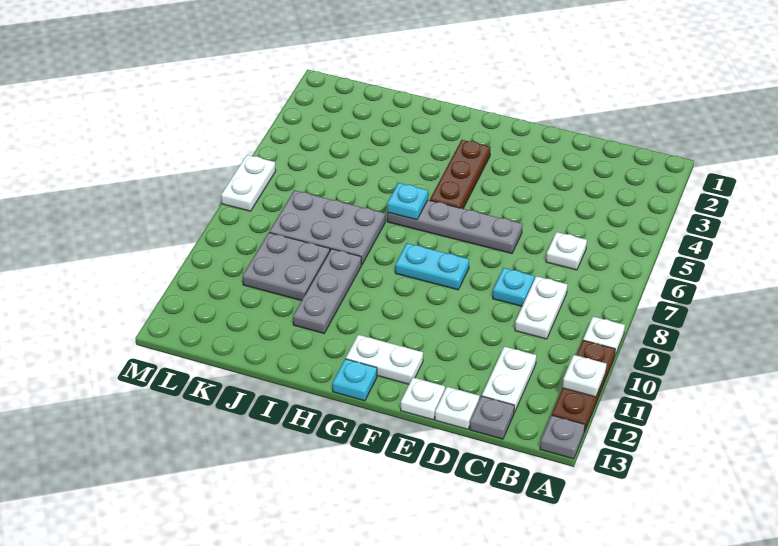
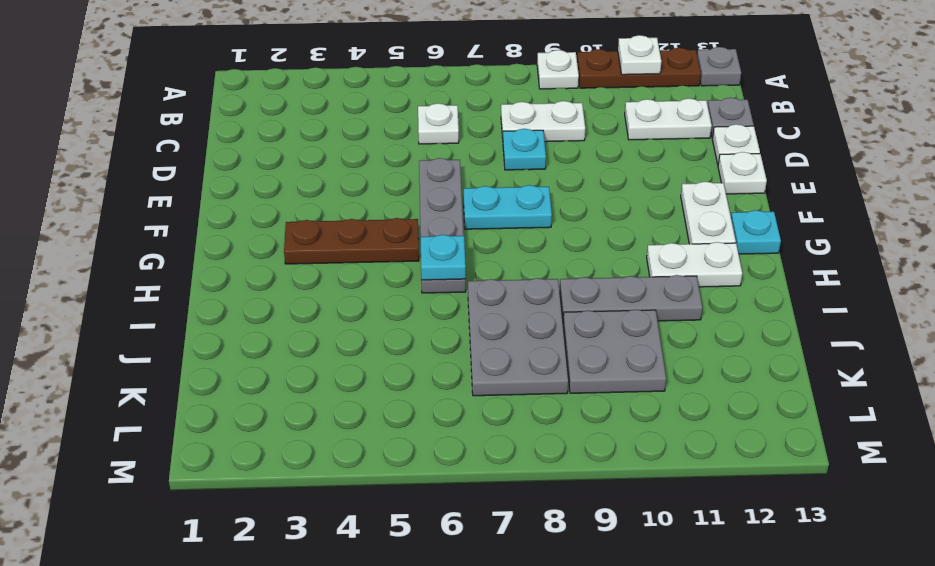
cyan plate F8:G8 level 1 -> cyan plate F7:F8 level 1
white plate M6:M7 level 1 -> white plate H11:H12 level 1

